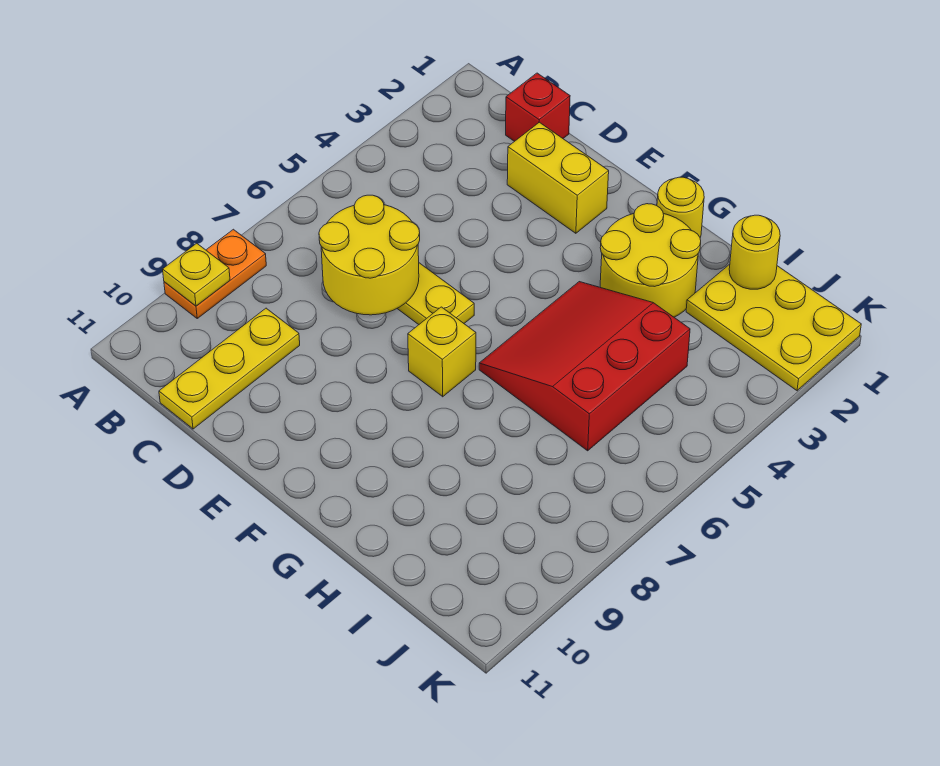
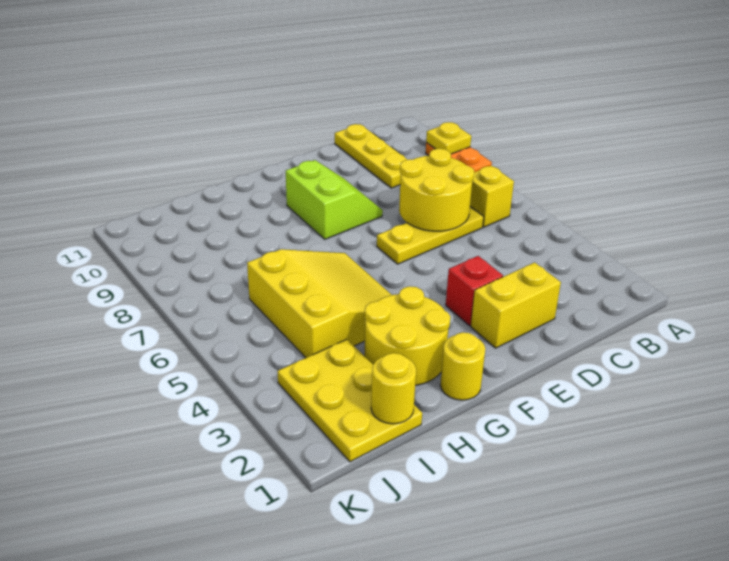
red brick C1 level 1 -> red brick E3 level 1
none -> lime slope E8:F9 level 1 top F
yellow brick F7 level 1 -> yellow brick B6 level 1
red slope G4:I6 level 1 top I -> yellow slope G4:I6 level 1 top I
yellow plate I1:K2 level 1 -> yellow plate I1:J3 level 1

